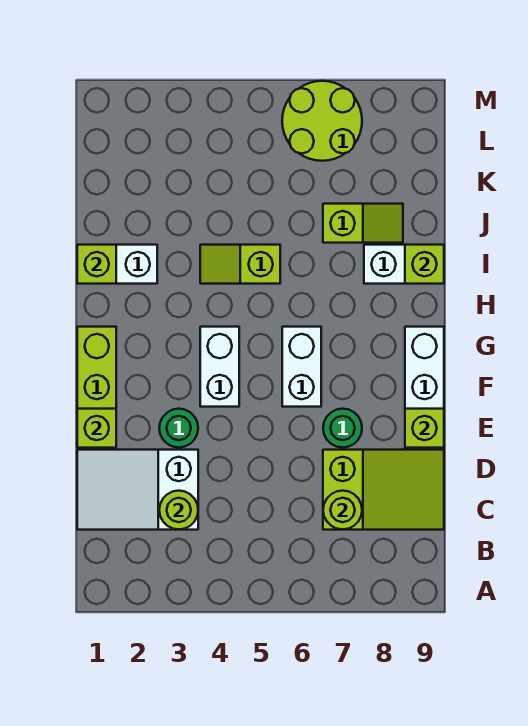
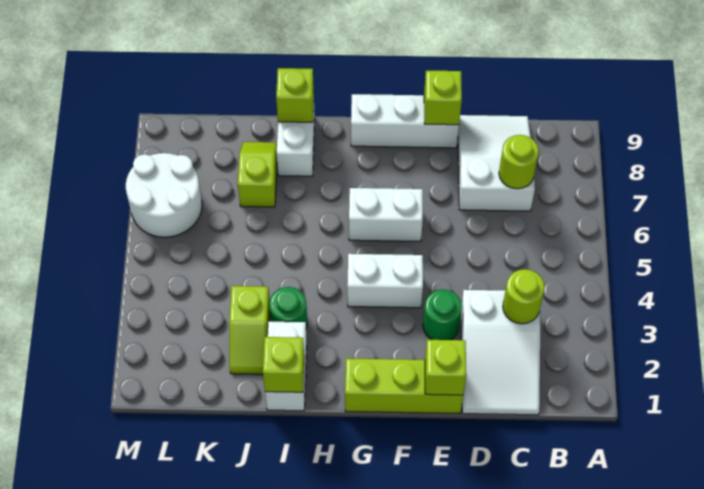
lime slope C7:D9 level 1 top 7 -> white slope C7:D9 level 1 top 7
green round brick E7 level 1 -> green round brick I3 level 1
lime slope I4:I5 level 1 top 5 -> lime slope J2:J3 level 1 top 3
lime round brick L6:M7 level 1 -> white round brick L6:M7 level 1

